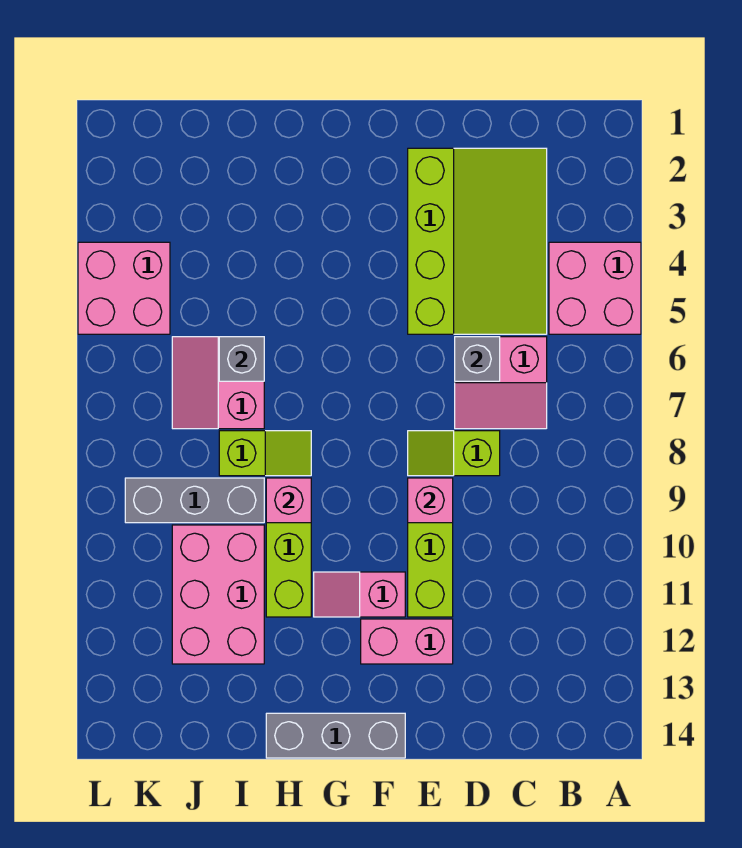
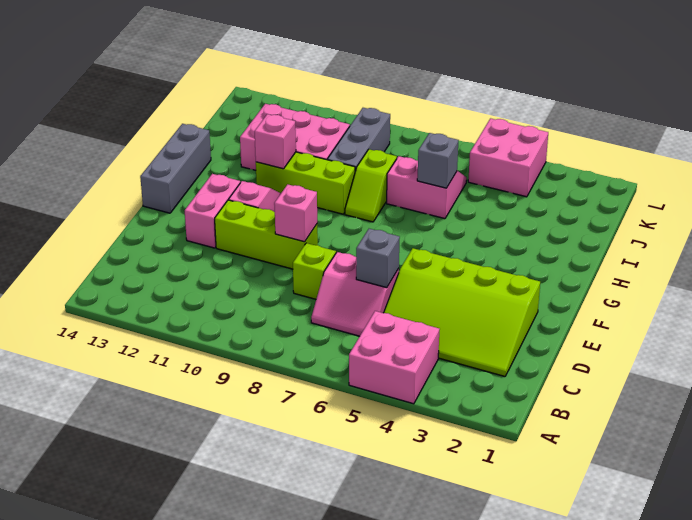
pink slope C6:D7 level 1 top 6 -> pink slope C6:D7 level 1 top D
pink brick H9 level 2 -> pink brick H11 level 2

